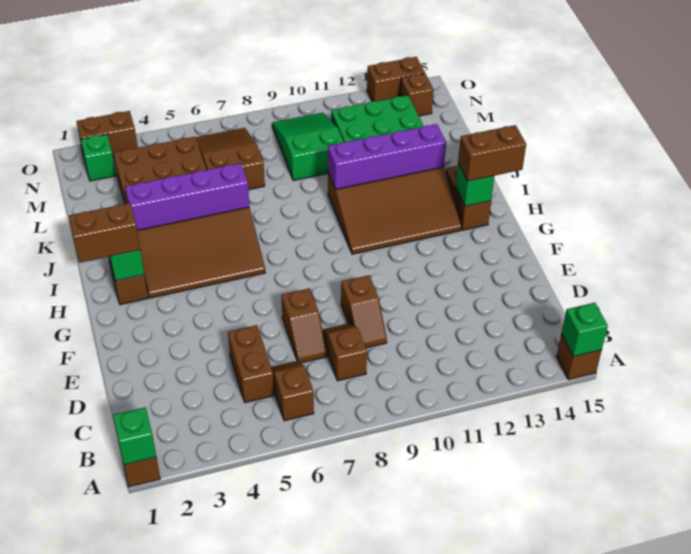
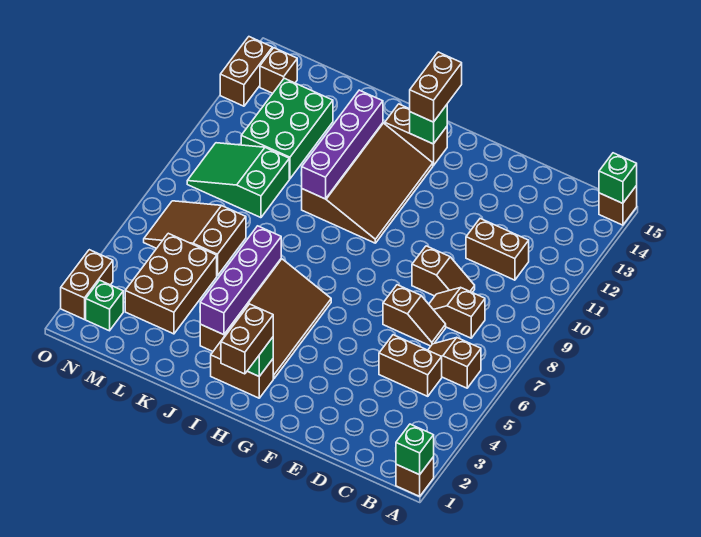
none -> brown brick C11:D11 level 1

